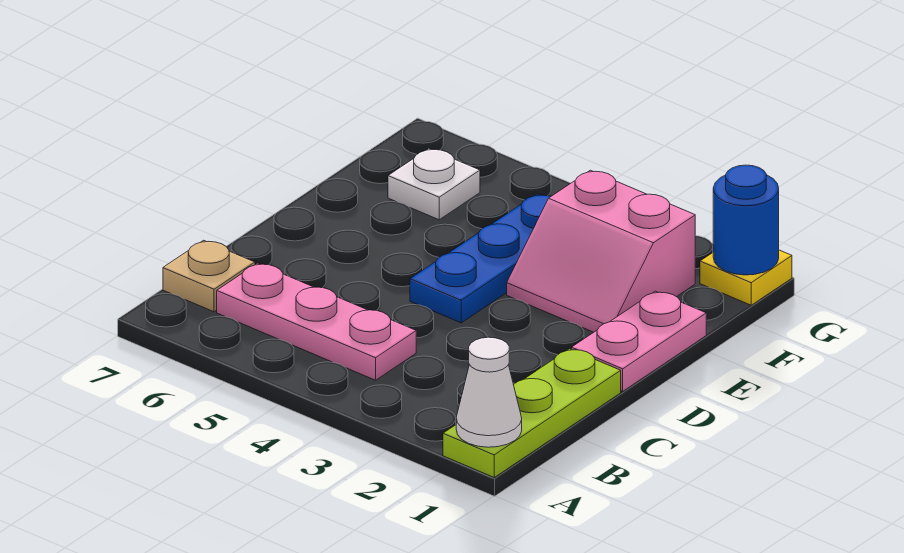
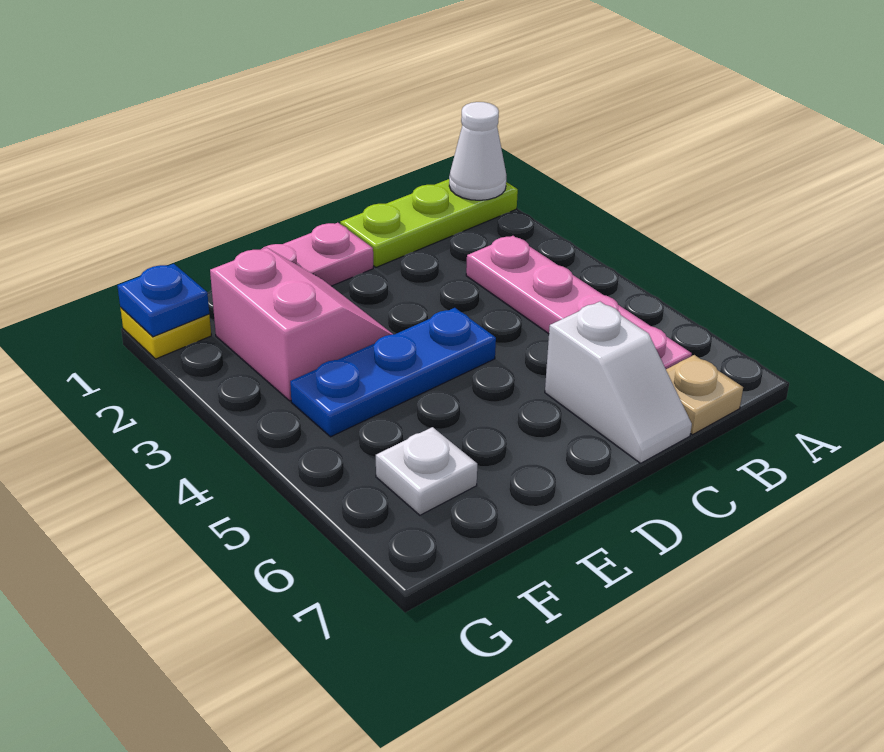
pink plate B4:B6 level 1 -> pink plate B3:B6 level 1
none -> white slope C6:C7 level 1 top 6
blue round brick G1 level 2 -> blue plate G1 level 2

